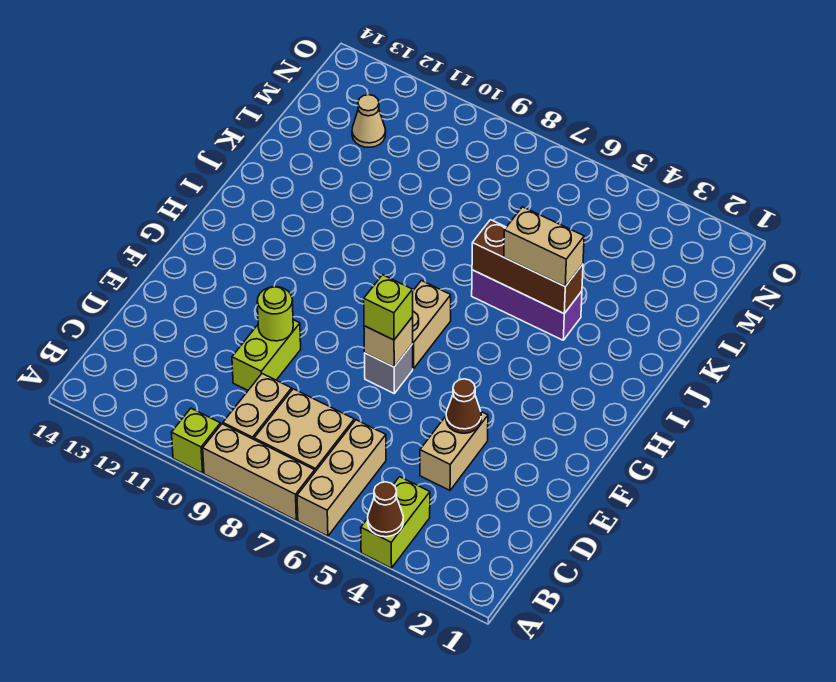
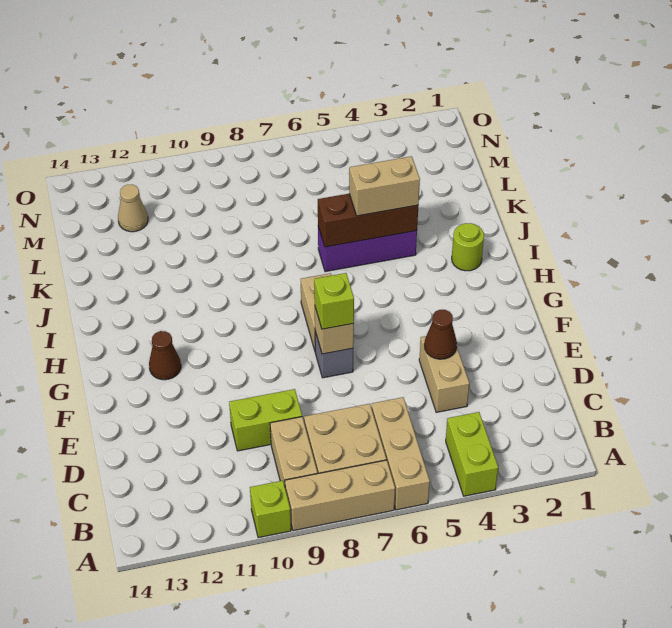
brown cone A4 level 2 -> brown cone G12 level 1
lime brick D10:E10 level 1 -> lime brick D9:D10 level 1
lime round brick E10 level 2 -> lime round brick I2 level 1

